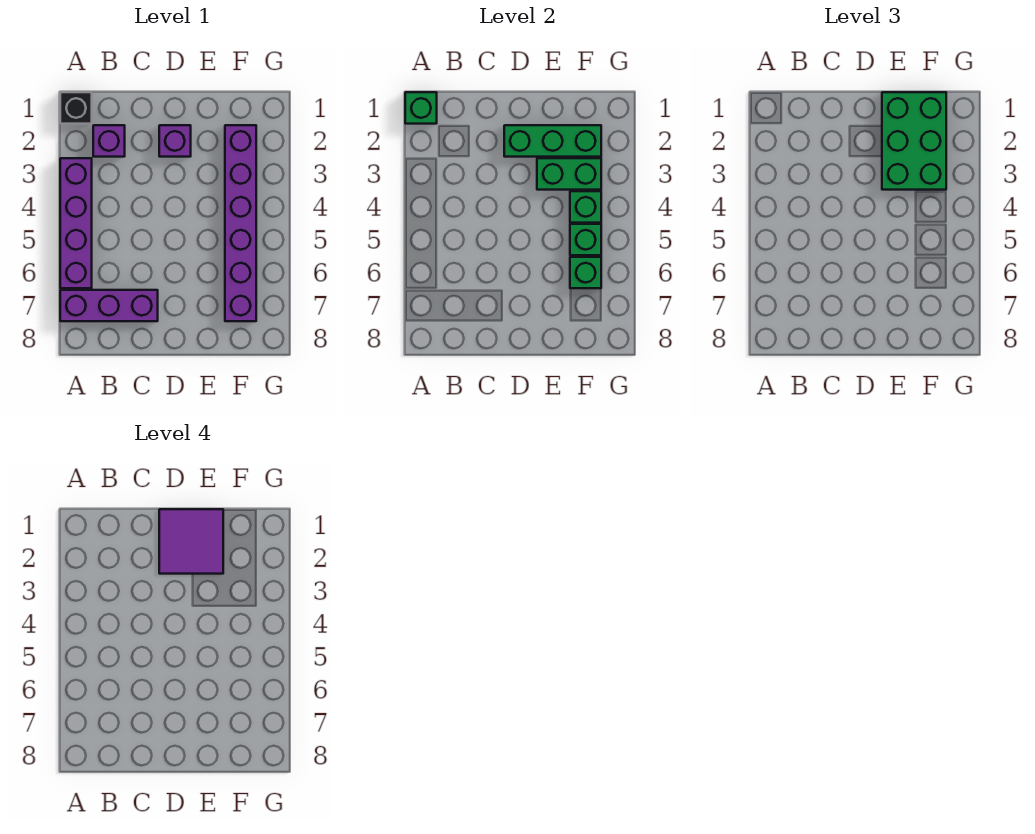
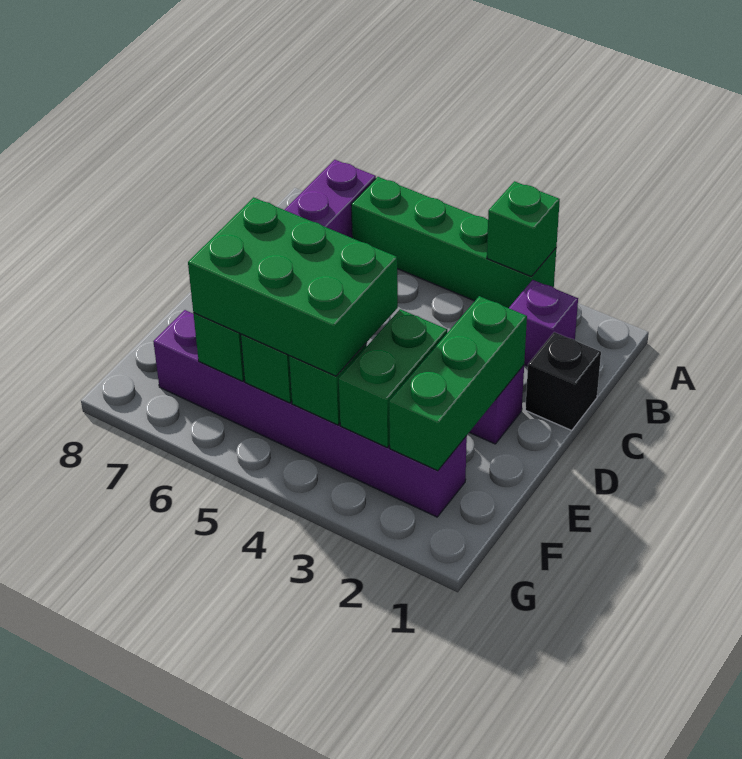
black brick A1 level 1 -> black brick C1 level 1
green brick A1 level 2 -> green brick A3 level 2
purple brick A3:A6 level 1 -> green brick A3:A6 level 1
purple tile D1:E2 level 4 -> none
green brick E1:F3 level 3 -> green brick E4:F6 level 3

